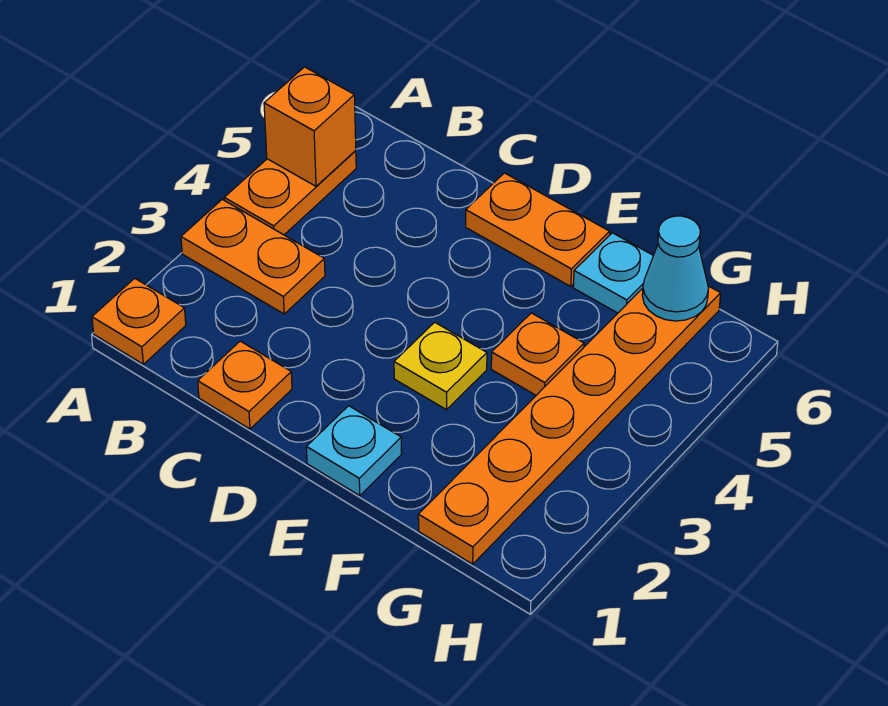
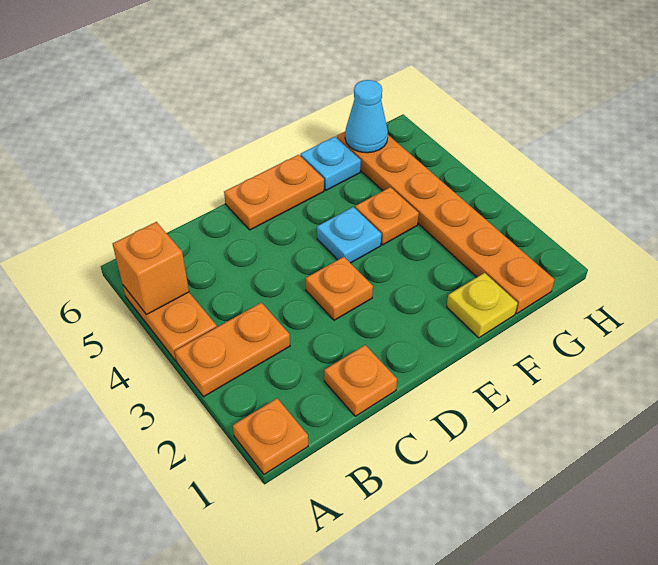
none -> orange plate D3 level 1
cyan plate E1 level 1 -> cyan plate E4 level 1
yellow plate E3 level 1 -> yellow plate F1 level 1

